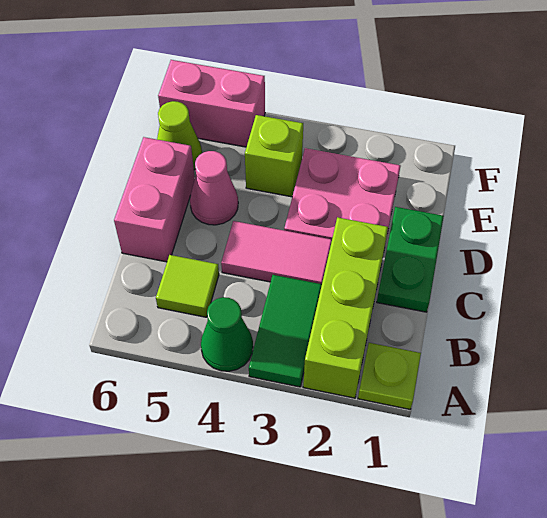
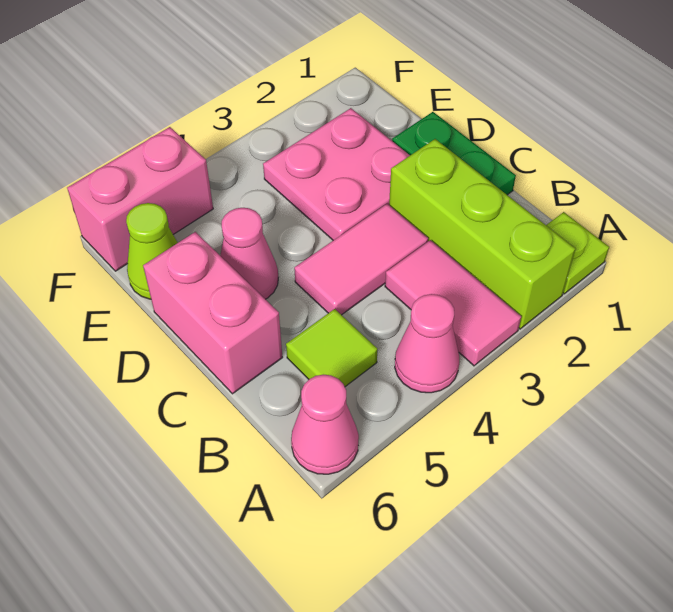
green tile A3:B3 level 1 -> pink tile A3:B3 level 1
green cone A4 level 1 -> pink cone A4 level 1
none -> pink cone A6 level 1
lime brick E4 level 1 -> none

